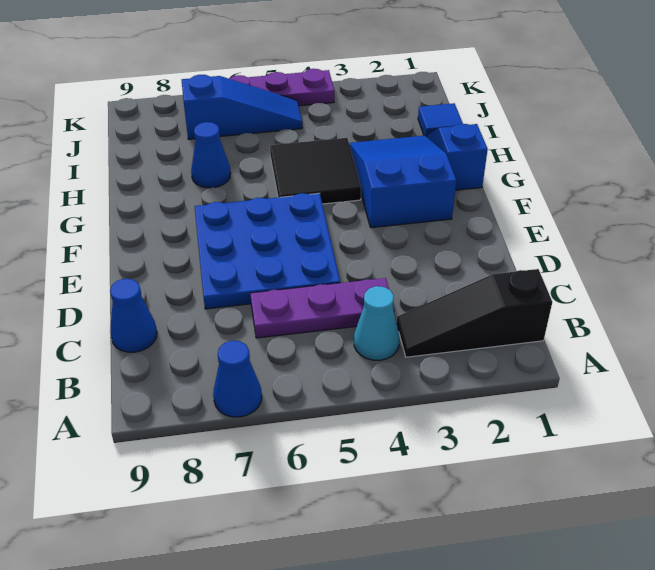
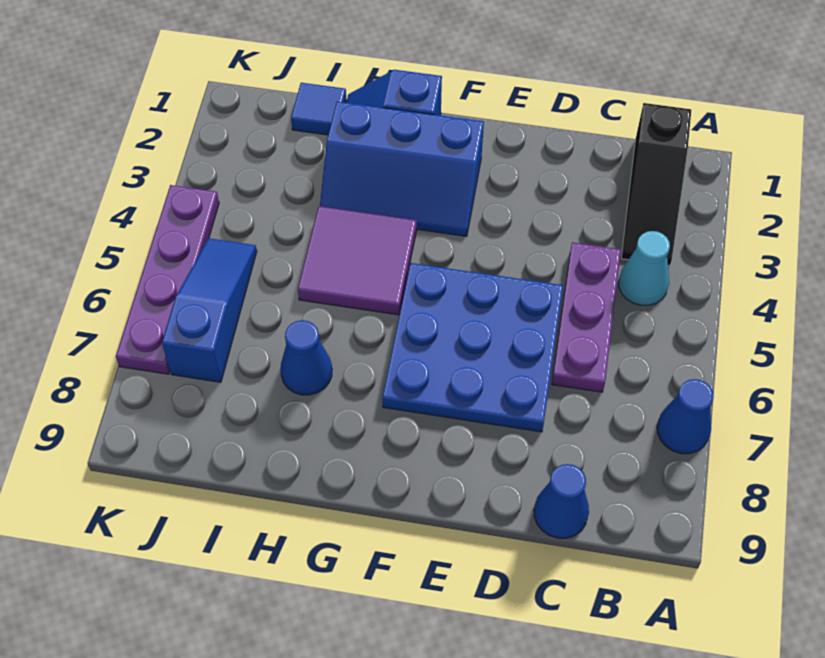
blue slope F2:H3 level 1 top F -> blue slope F2:H3 level 1 top 2
black tile G4:H5 level 1 -> purple tile G4:H5 level 1

